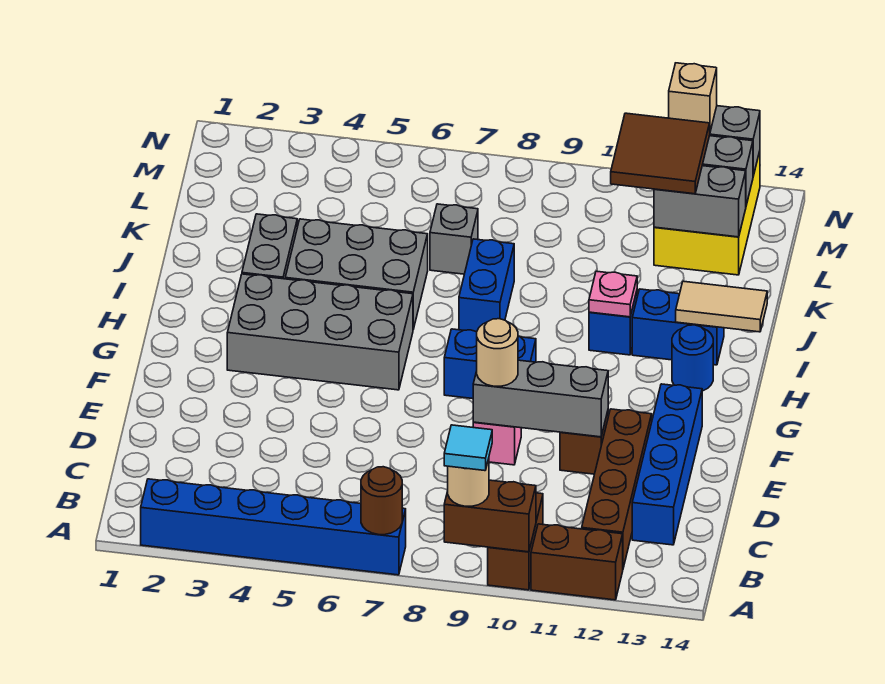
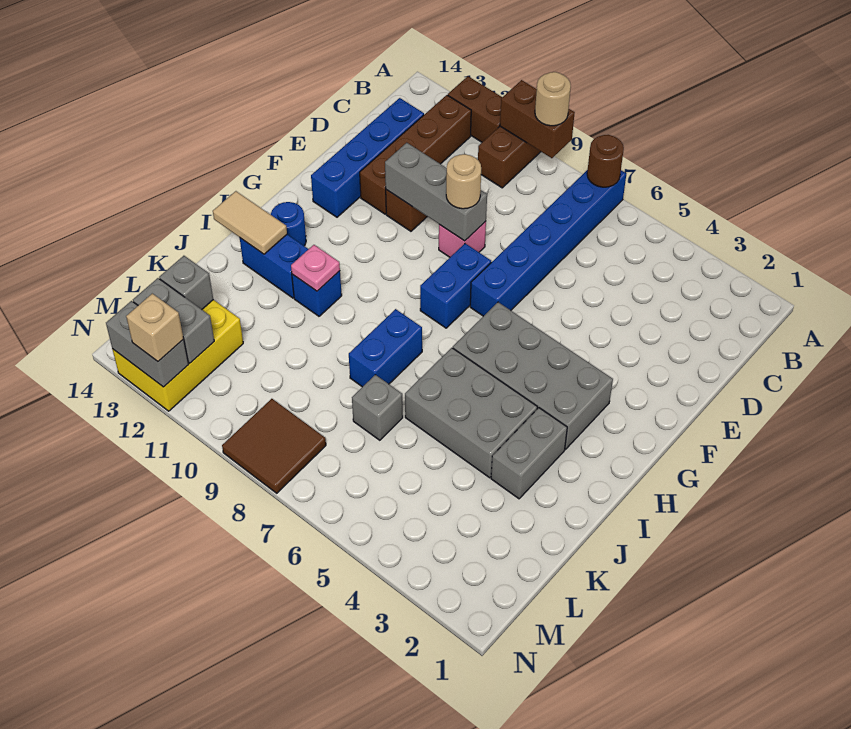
blue brick A2:A7 level 1 -> blue brick A7:F7 level 1
cyan tile A9 level 4 -> none
blue brick G8:G9 level 1 -> blue brick F8:G8 level 1
brown tile L11:M12 level 3 -> brown tile M8:N9 level 1
grey brick L12:L13 level 2 -> grey brick L13 level 2

